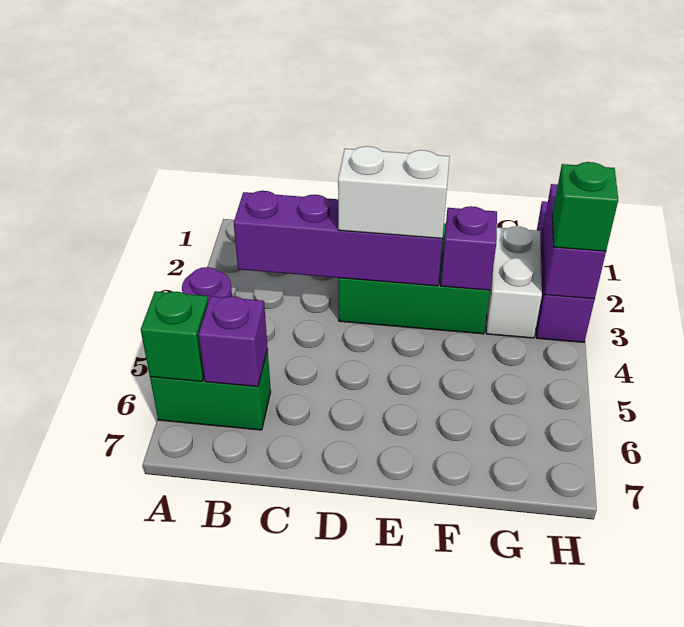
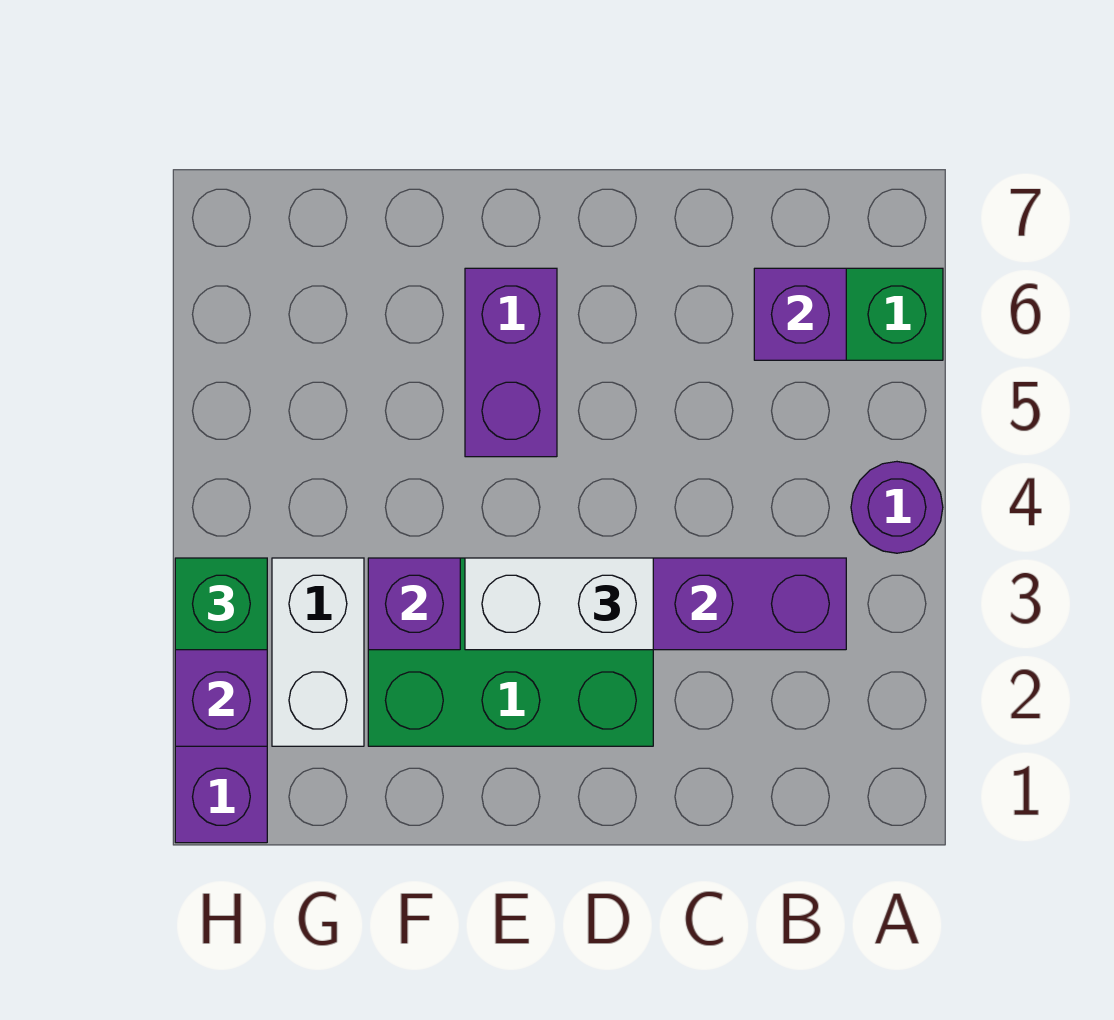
green brick A6 level 2 -> none
none -> purple brick E5:E6 level 1

